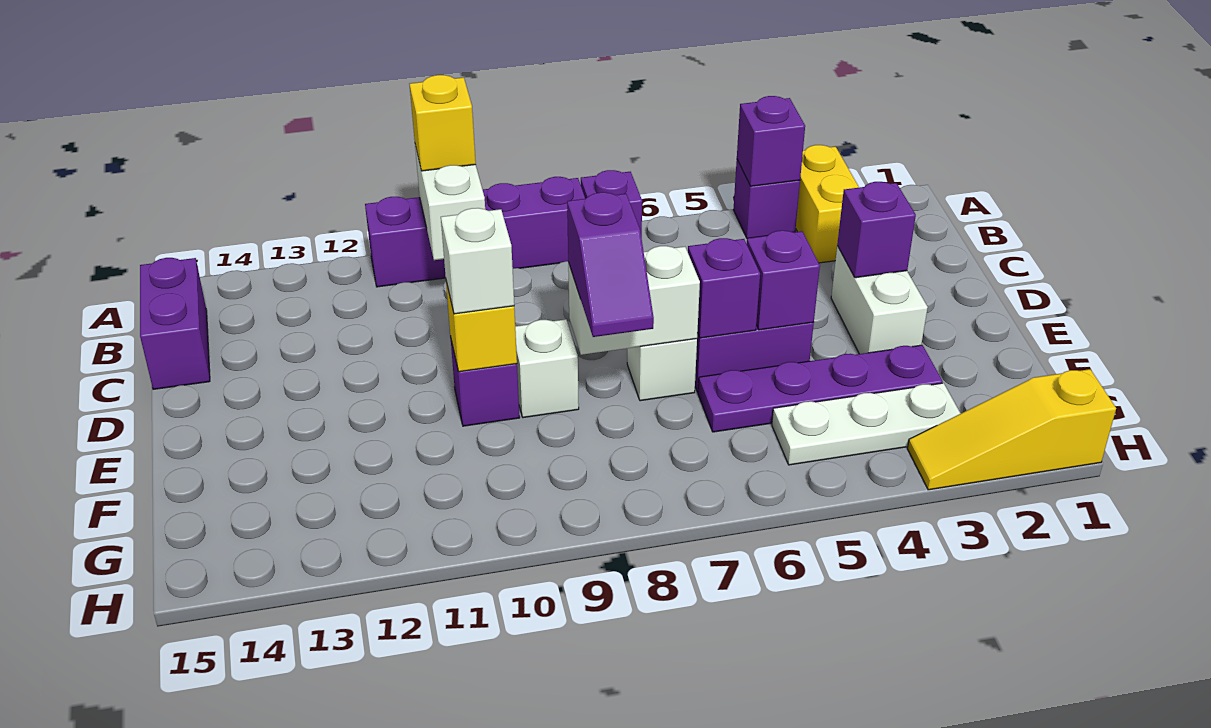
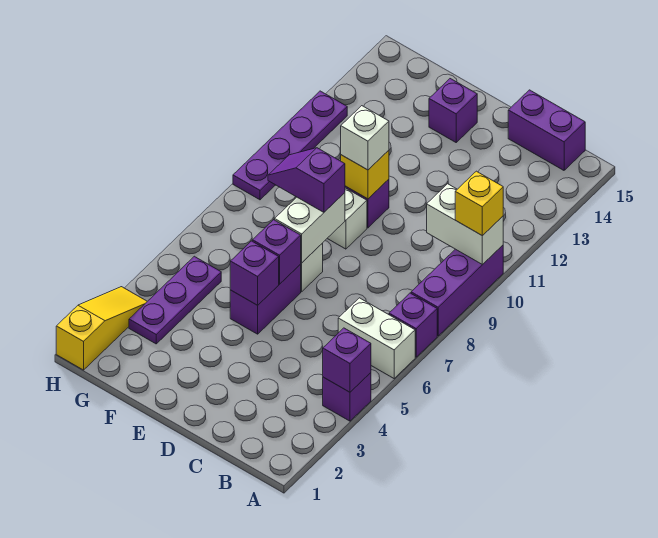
yellow brick A3:B3 level 1 -> none
purple brick A8:A11 level 1 -> purple brick A8:A10 level 1
white brick D3:E3 level 1 -> white brick A6:B6 level 1
purple brick D3 level 2 -> purple brick E14 level 1
purple plate F3:F6 level 1 -> purple plate H9:H12 level 1
white plate G3:G5 level 1 -> purple plate G3:G5 level 1

